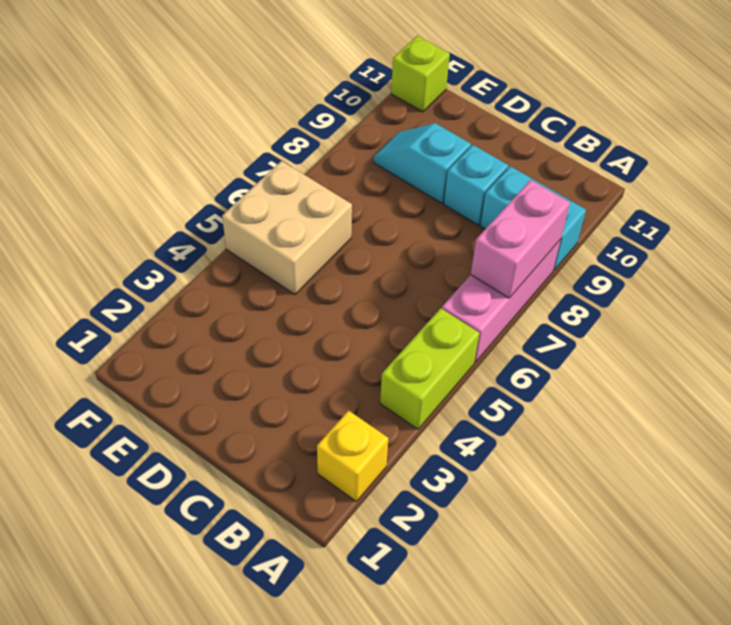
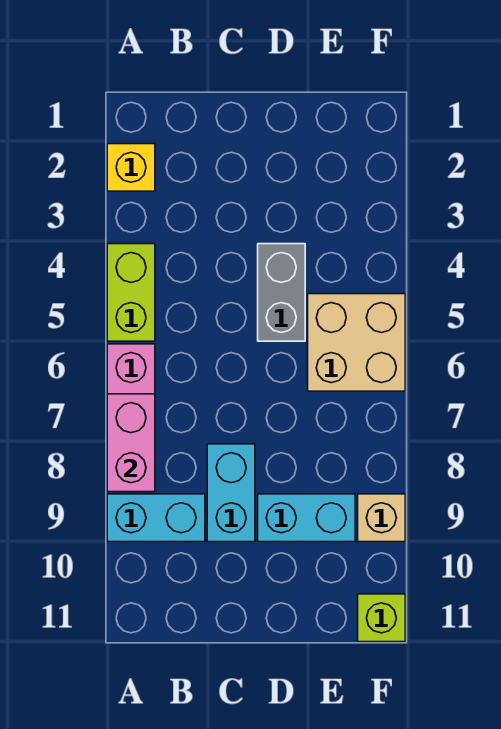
cyan brick C9 level 1 -> cyan brick C8:C9 level 1
none -> grey brick D4:D5 level 1
cyan slope D9:E9 level 1 top D -> cyan brick D9:E9 level 1
none -> tan brick F9 level 1

